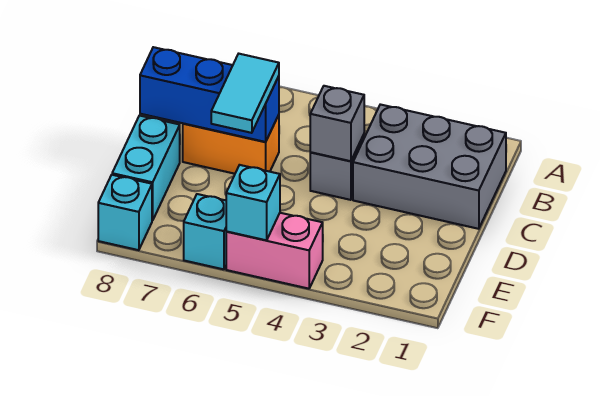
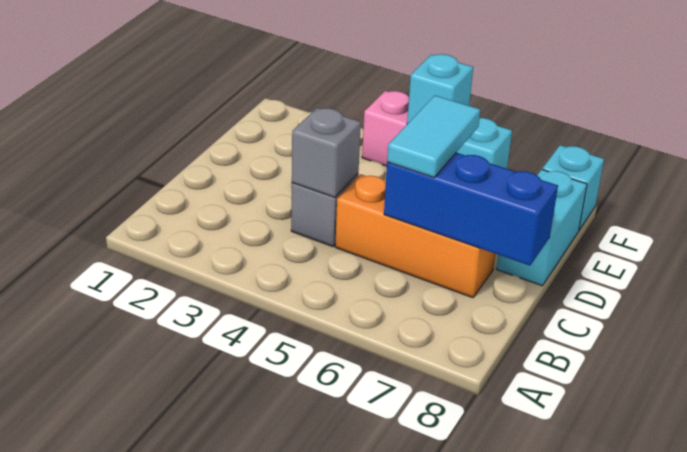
grey brick B1:C3 level 1 -> none
orange brick C6:C7 level 1 -> orange brick C5:C7 level 1

